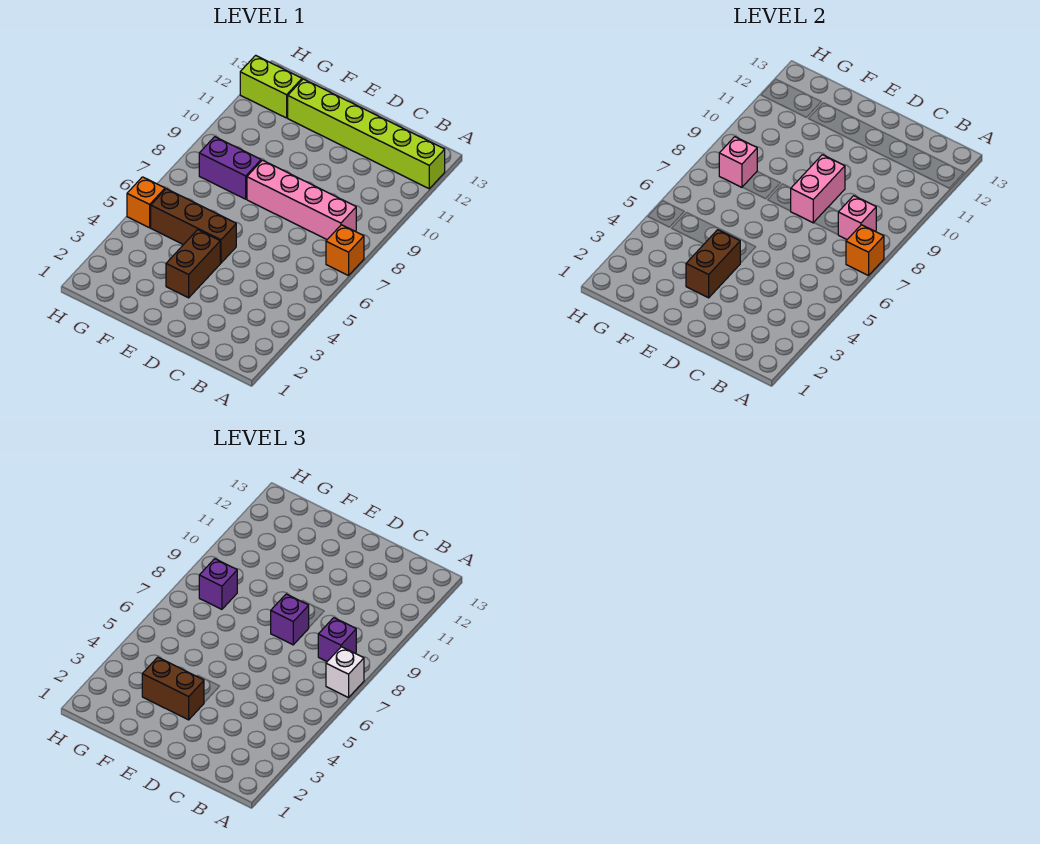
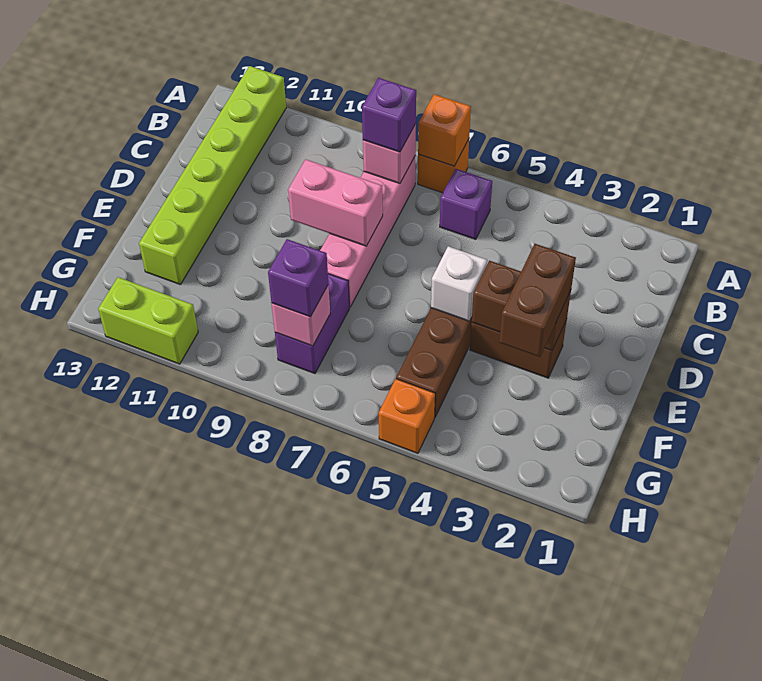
white brick A7 level 3 -> white brick E5 level 2
purple brick D8 level 3 -> purple brick B6 level 1
lime brick G12:H12 level 1 -> lime brick H11:H12 level 1

